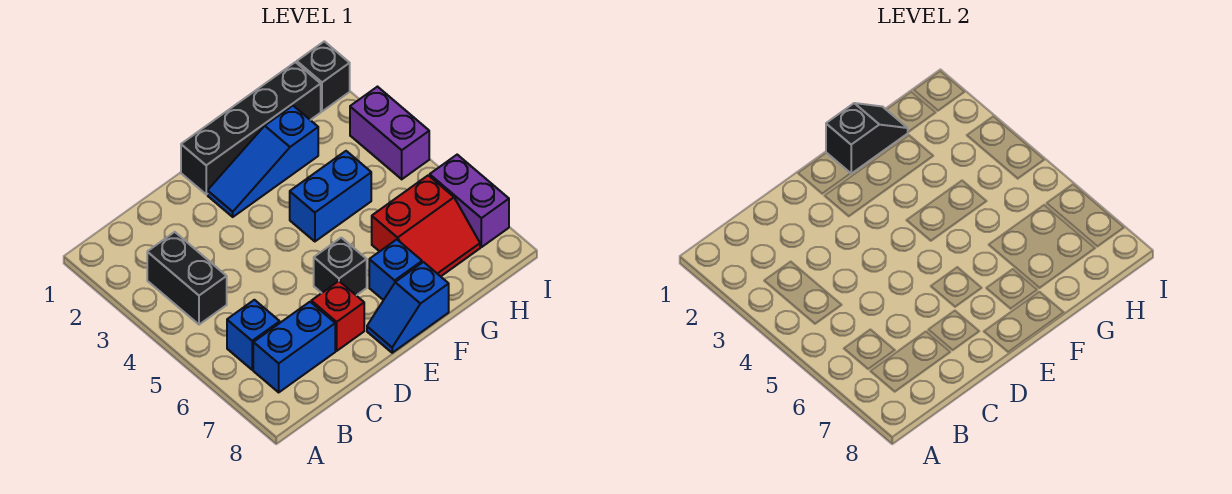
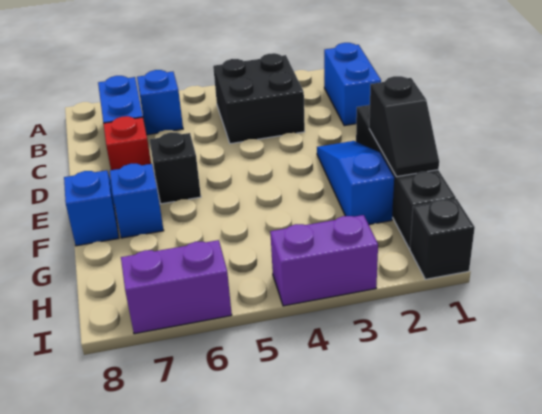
black brick B3:B4 level 1 -> black brick B3:C4 level 1
blue brick F4:G4 level 1 -> blue brick B1:C1 level 1
red slope G6:H7 level 1 top 6 -> none

